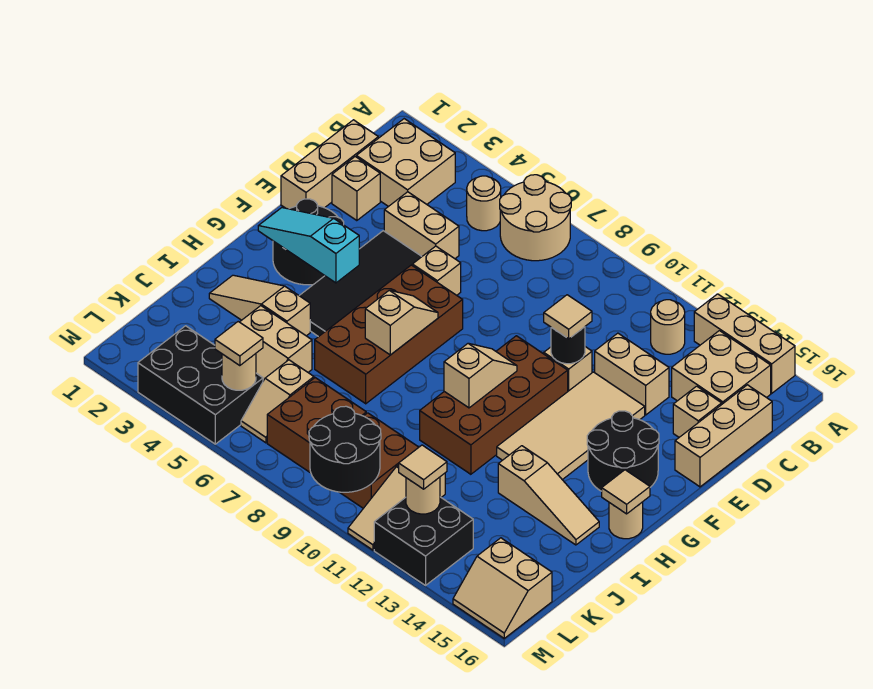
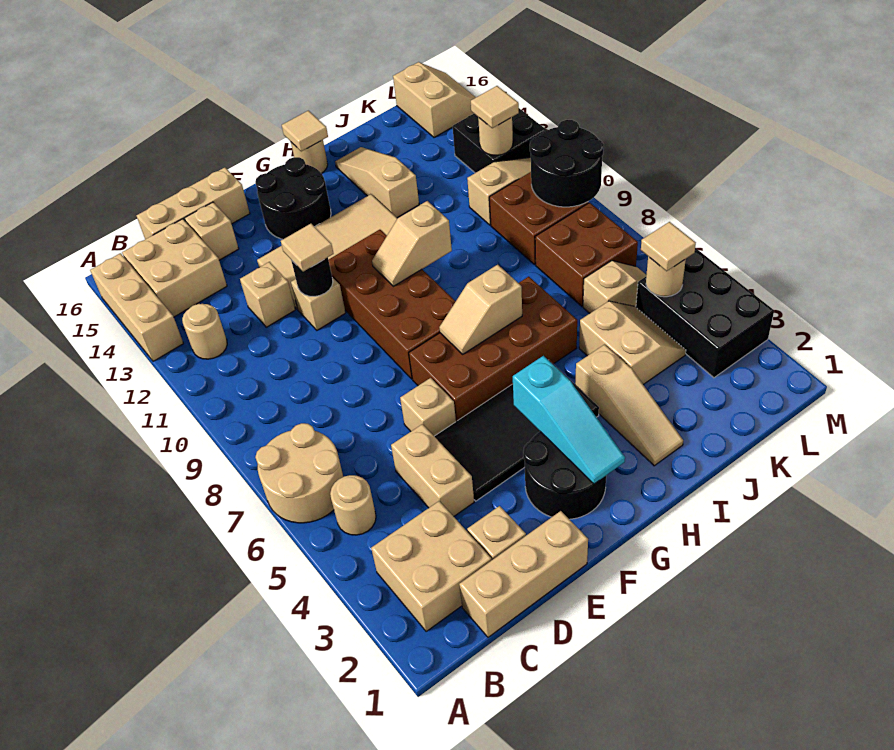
tan brick D12:D13 level 1 -> tan brick D12 level 1
brown brick F10:I11 level 1 -> brown brick F8:G11 level 1

